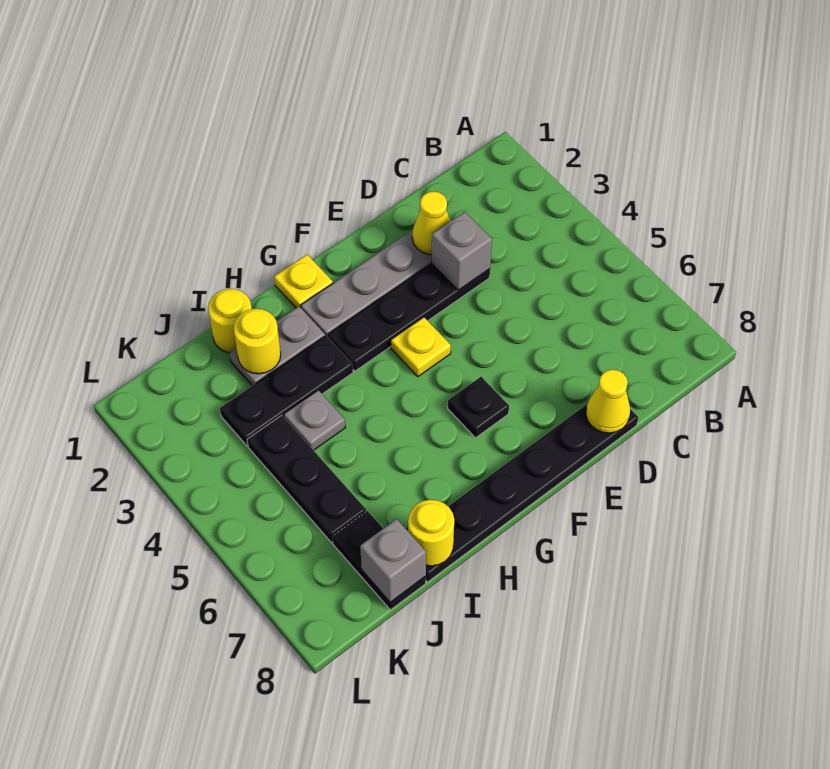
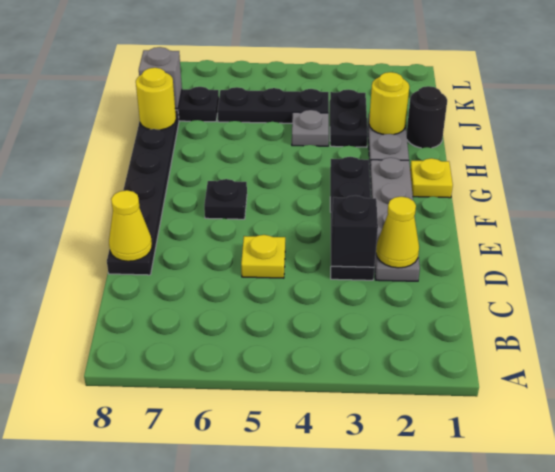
grey brick D3 level 2 -> black brick D3 level 2
yellow plate F4 level 1 -> yellow plate D5 level 1
black plate H3:J3 level 1 -> black plate I3:J3 level 1
yellow round brick I1 level 1 -> black round brick I1 level 1

